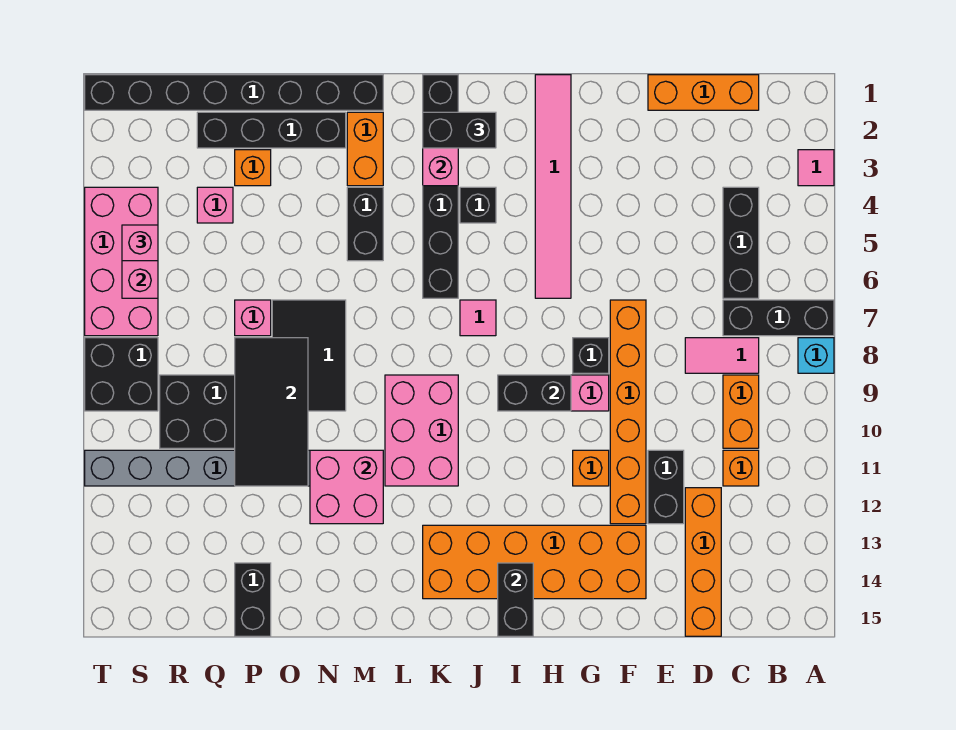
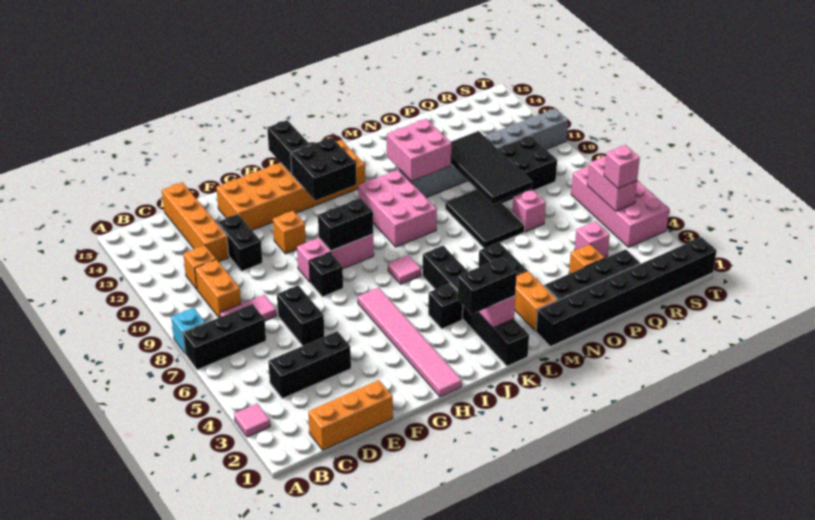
black brick C4:C6 level 1 -> black brick C4:E4 level 1
orange brick F7:F12 level 1 -> none
black brick P14:P15 level 1 -> black brick E6:E7 level 1
black brick S8:T9 level 1 -> black brick I12:J13 level 2

